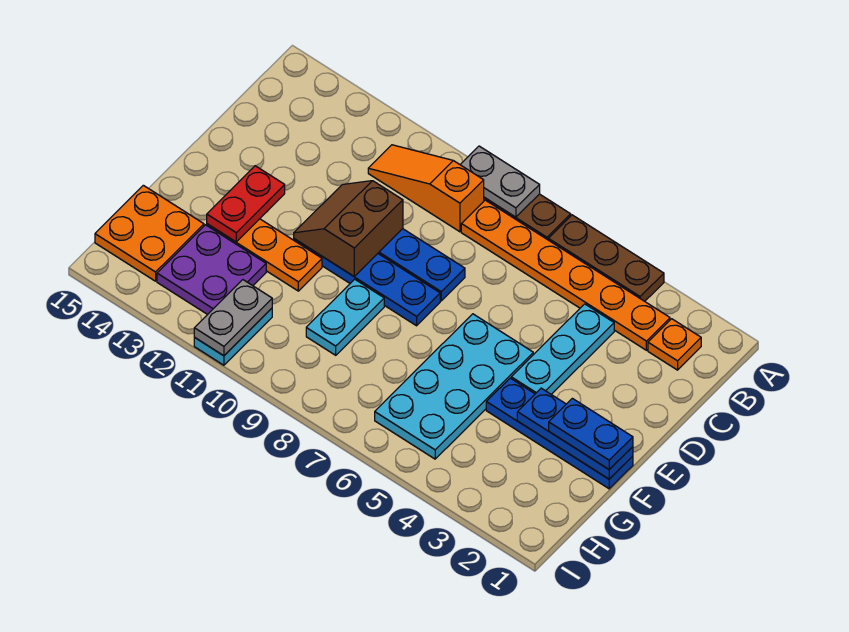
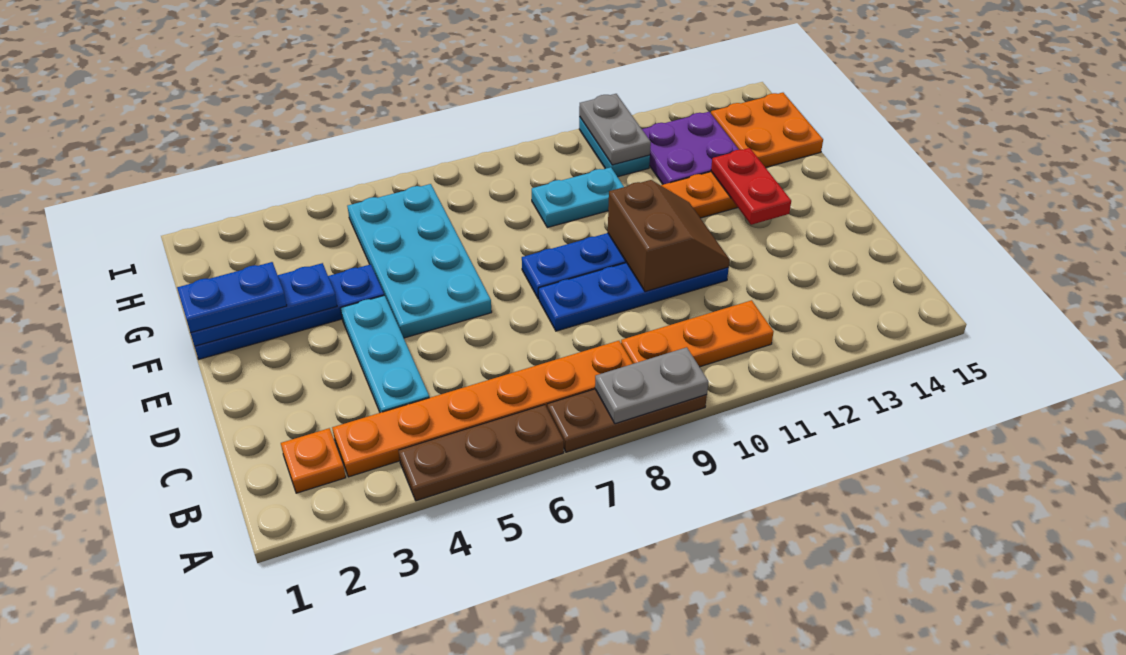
orange slope B9:B11 level 1 top 9 -> orange plate B9:B11 level 1
cyan plate F9:G9 level 1 -> cyan plate G9:G10 level 1

